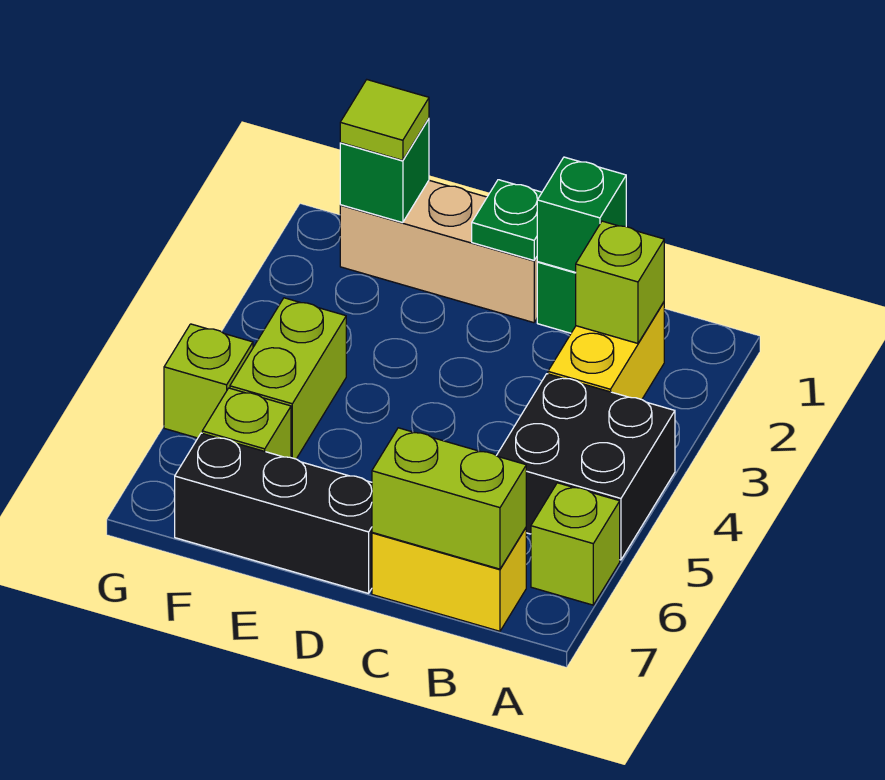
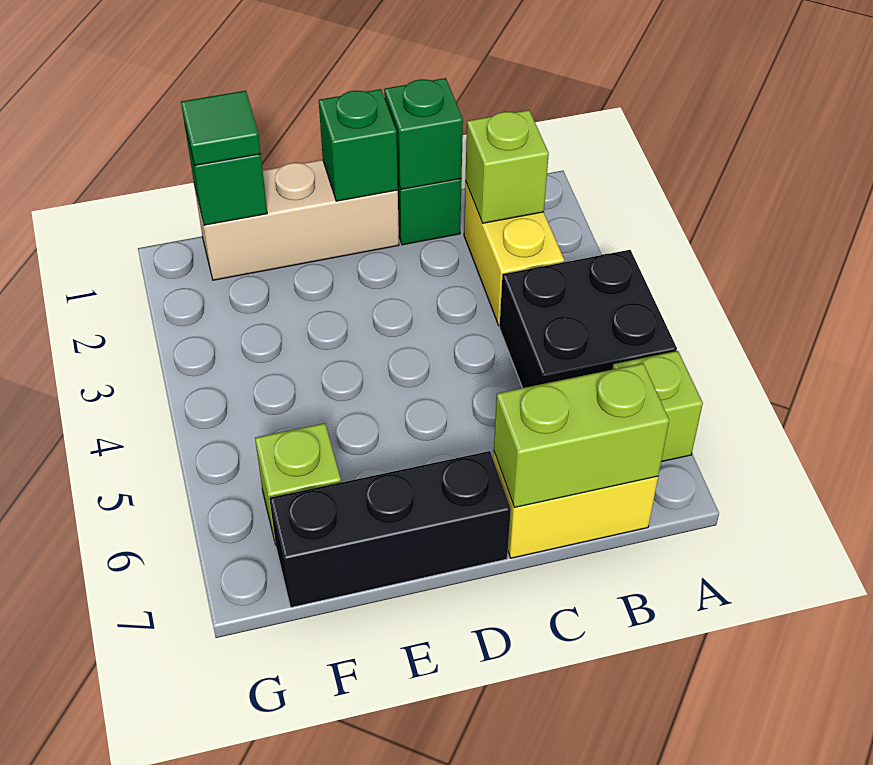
green plate D1 level 2 -> green brick D1 level 2
lime tile F1 level 3 -> green tile F1 level 3
lime brick F4:F5 level 1 -> none
lime brick G5 level 1 -> none

